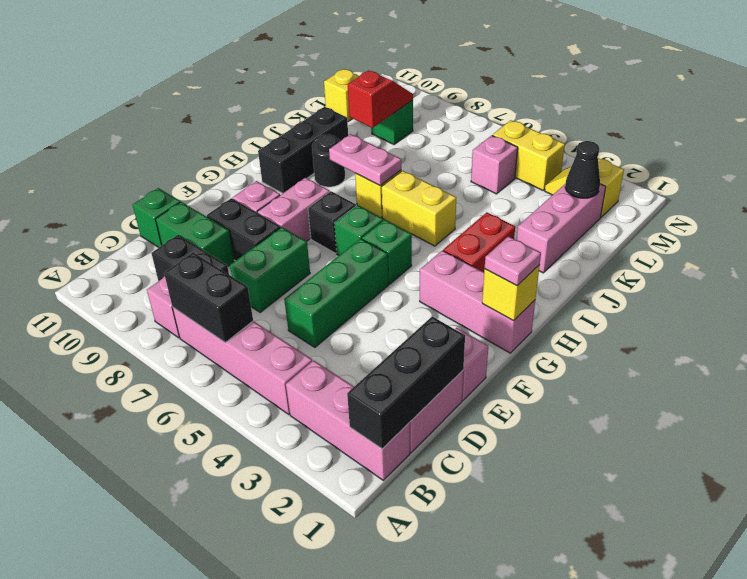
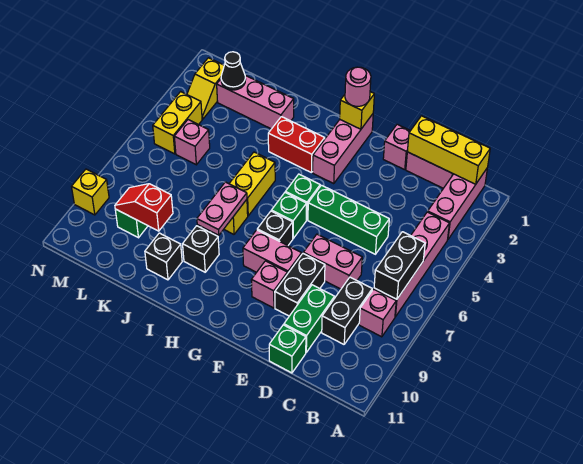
black brick B1:D1 level 2 -> yellow brick B1:D1 level 2
green brick D7:E7 level 1 -> pink brick D7:E7 level 1
pink plate G1 level 3 -> pink round brick G1 level 3
black brick H10:J10 level 1 -> black brick J10 level 1
black round brick I9 level 1 -> black brick I9 level 1
yellow brick L11 level 1 -> yellow brick N9 level 1

